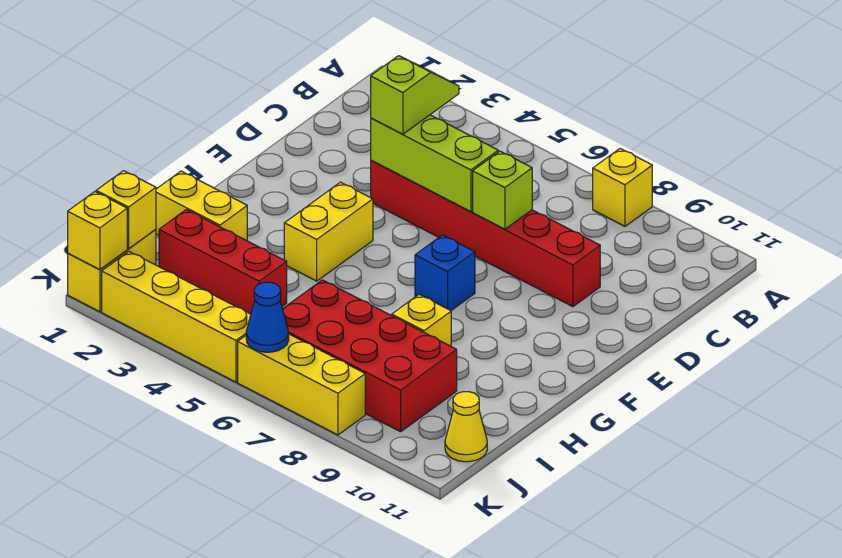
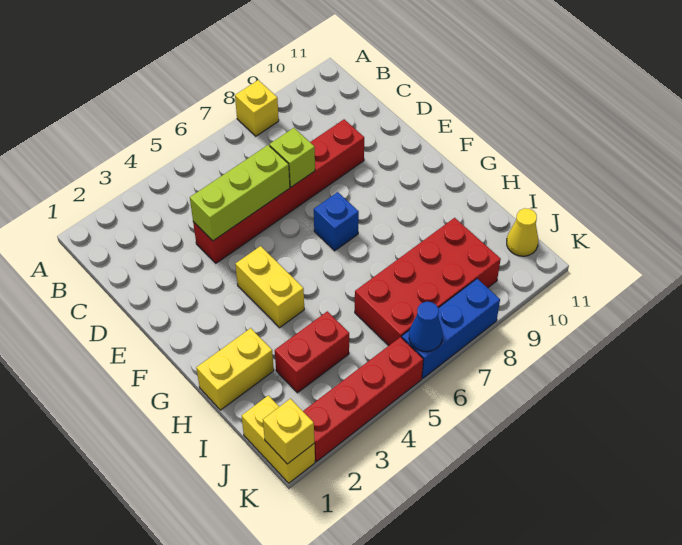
lime slope C4:D4 level 3 top D -> none
yellow brick H8 level 1 -> none
red brick I2:I4 level 1 -> red brick I3:I4 level 1
yellow brick J1 level 2 -> none
yellow brick K2:K5 level 1 -> red brick K2:K5 level 1
yellow brick K6:K8 level 1 -> blue brick K6:K8 level 1

